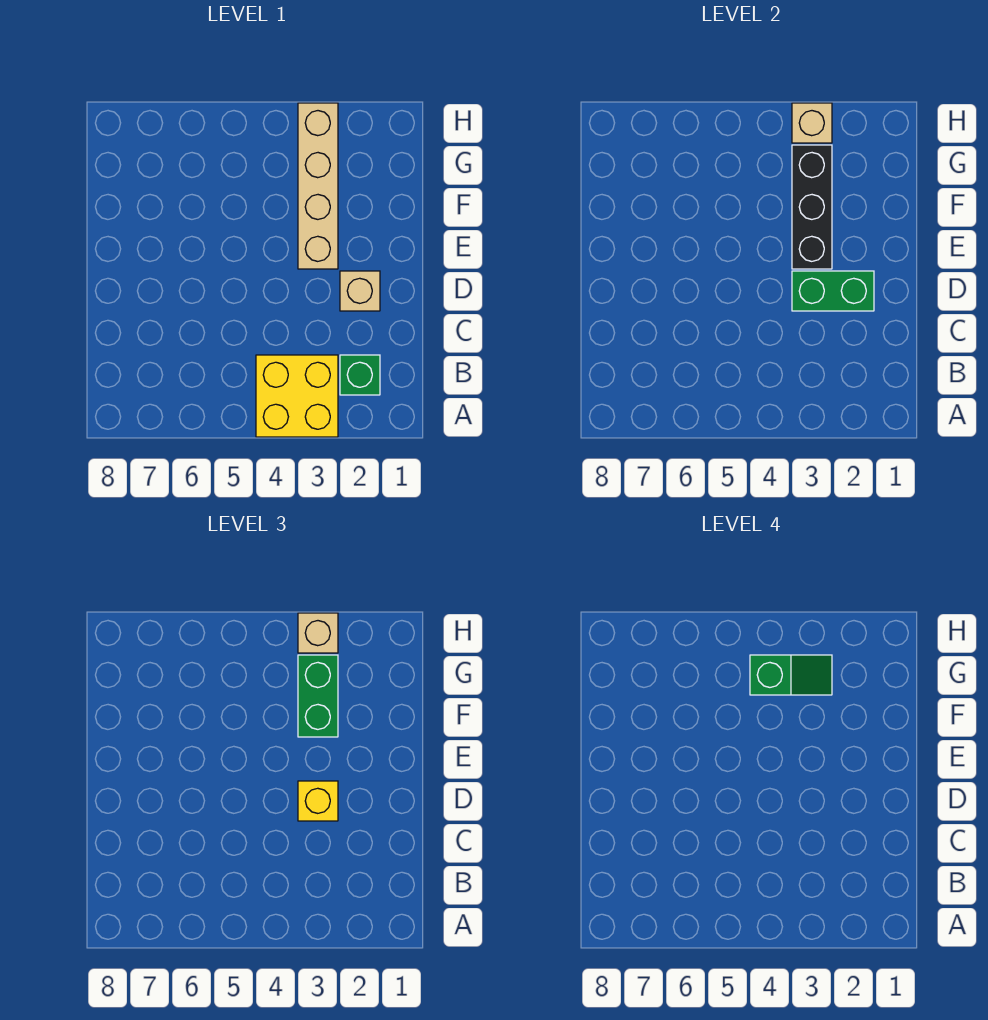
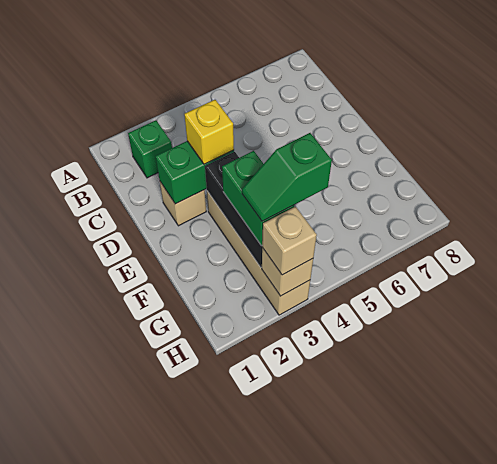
yellow brick A3:B4 level 1 -> none

